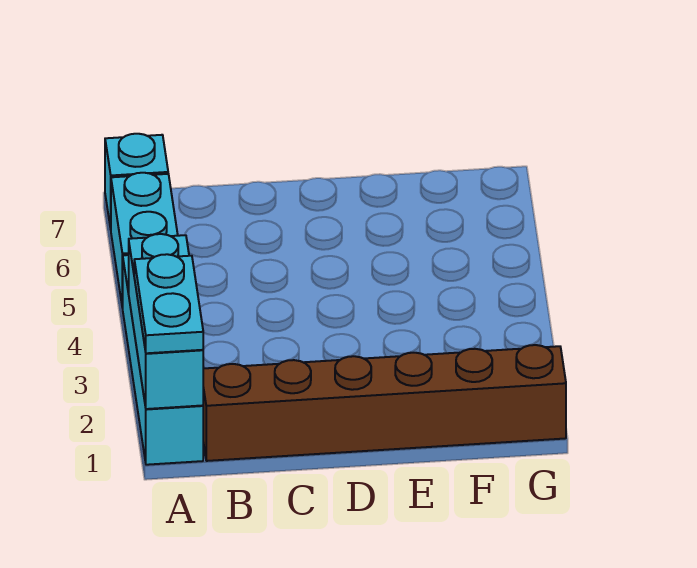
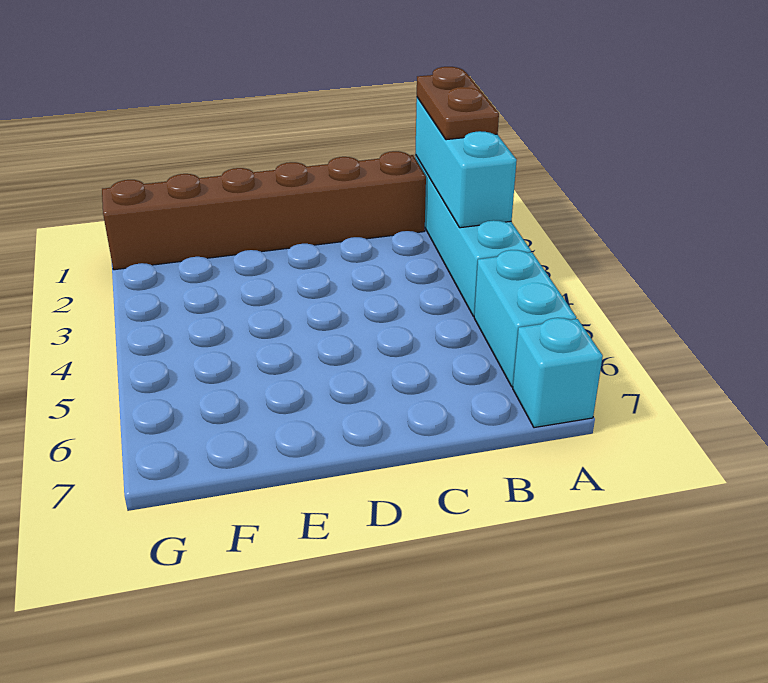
cyan plate A1:A2 level 3 -> brown plate A1:A2 level 3

